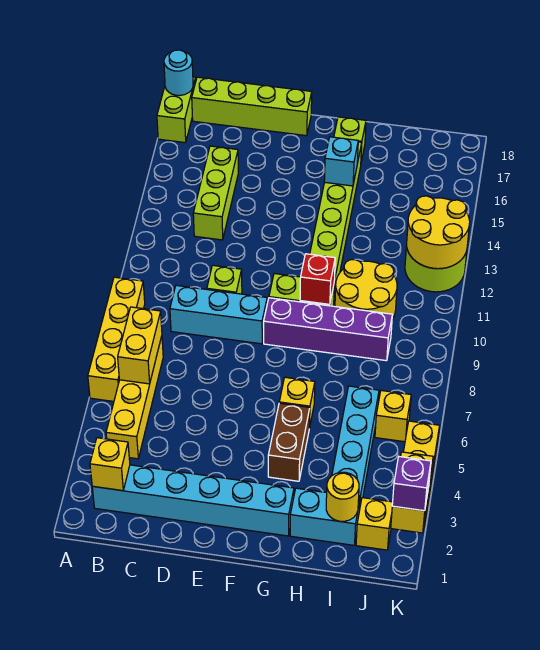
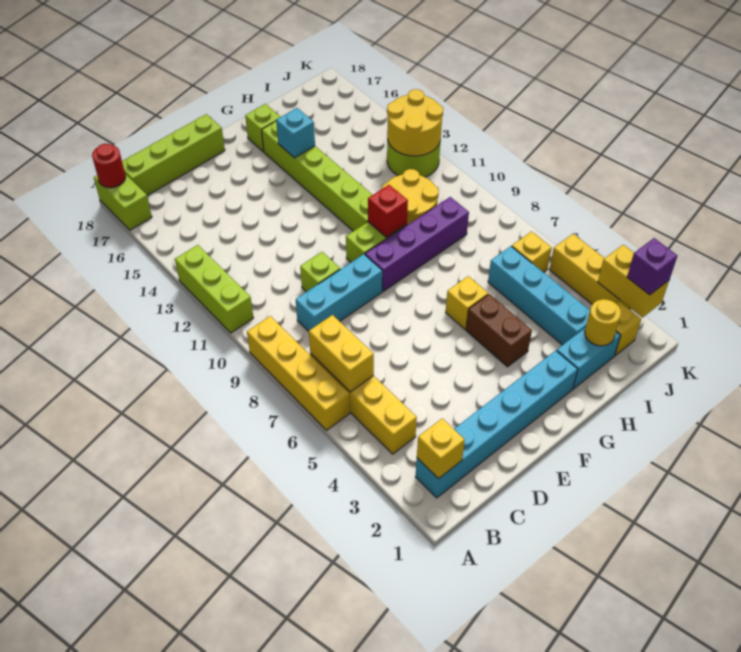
cyan round brick A18 level 2 -> red round brick A18 level 2
lime brick C13:C15 level 1 -> lime brick A11:A13 level 1

